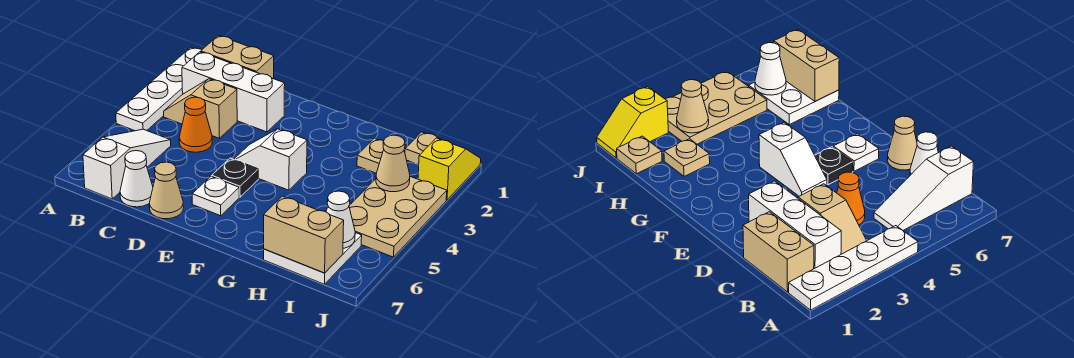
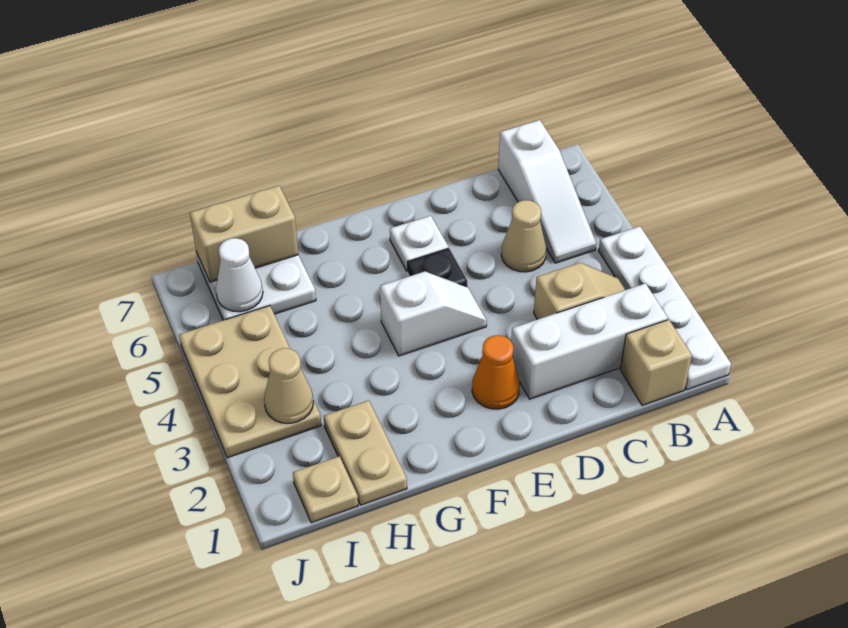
tan brick B1:C1 level 1 -> tan brick B1 level 1
orange cone C4 level 1 -> orange cone E2 level 1
white cone C7 level 1 -> none
tan cone D7 level 1 -> tan cone C5 level 1
tan plate H2 level 1 -> tan plate H1:H2 level 1
yellow slope J1:J2 level 1 top 2 -> none

